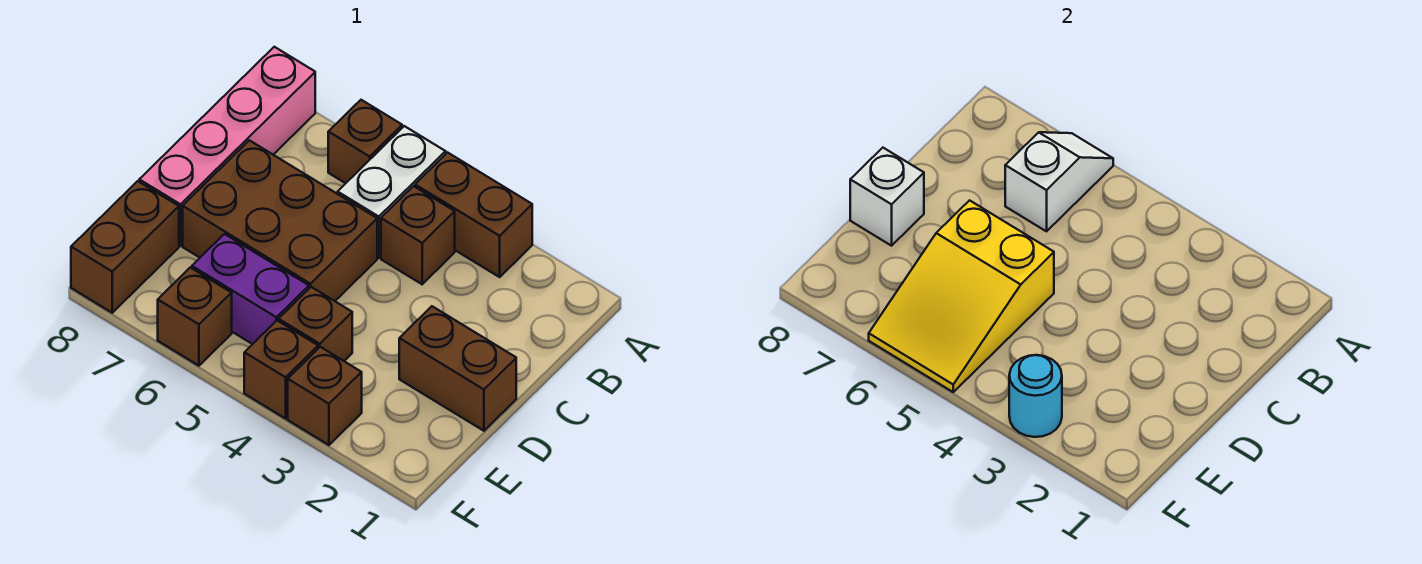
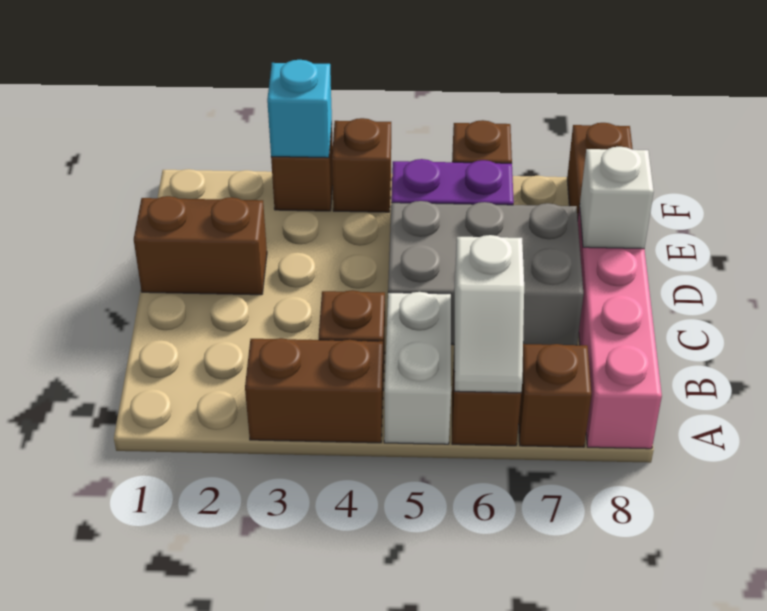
brown brick C5:D7 level 1 -> grey brick C5:D7 level 1
yellow slope D5:F6 level 2 top D -> none
brown brick E4 level 1 -> brown brick A7 level 1
cyan round brick F3 level 2 -> cyan brick F3 level 2

